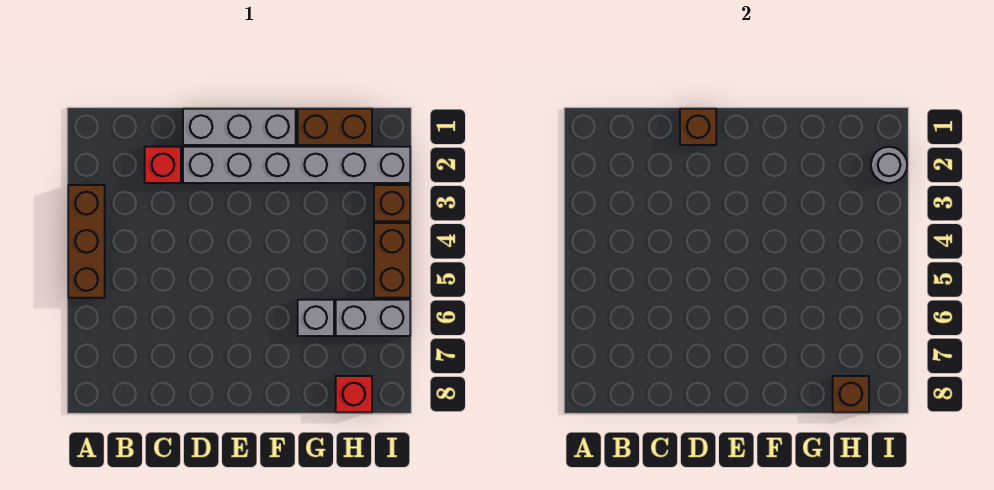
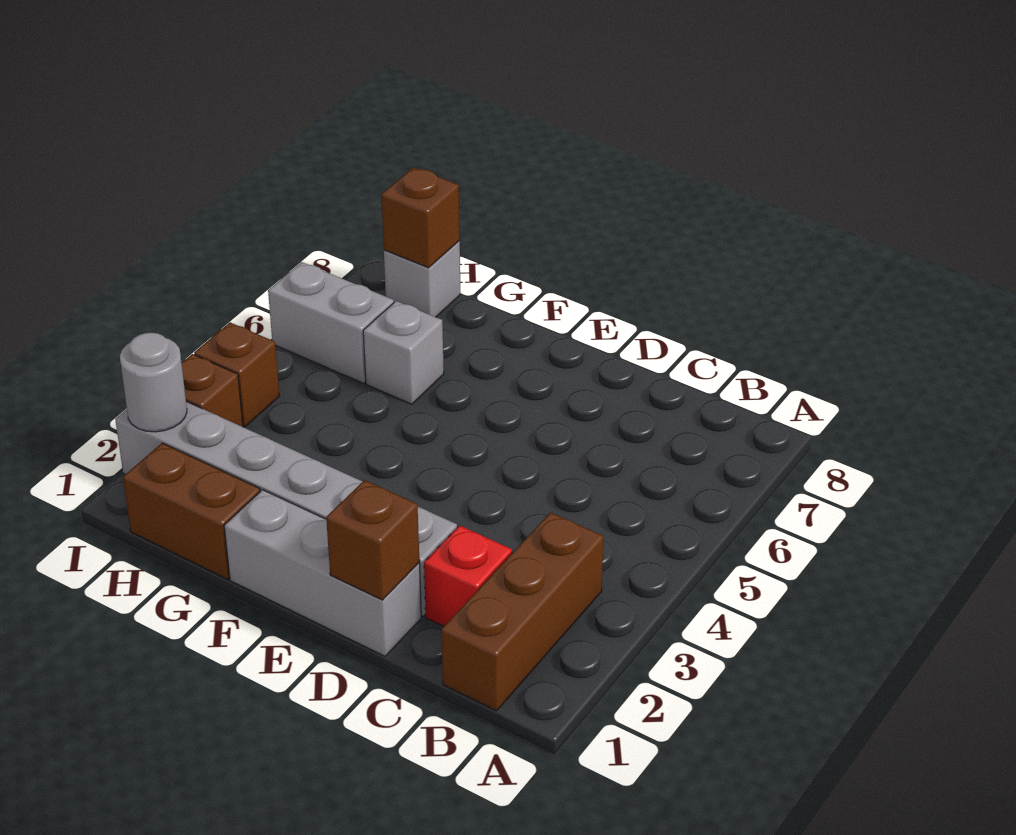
brown brick A3:A5 level 1 -> brown brick B1:B3 level 1
red brick H8 level 1 -> grey brick H8 level 1
brown brick I4:I5 level 1 -> brown brick I4 level 1

